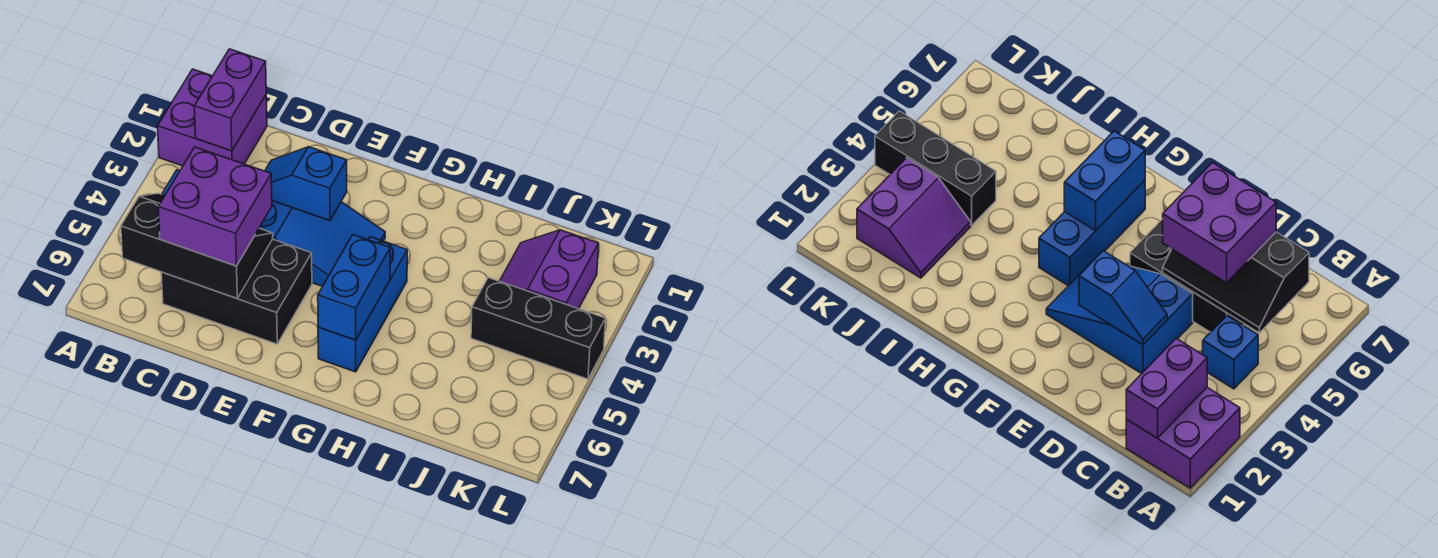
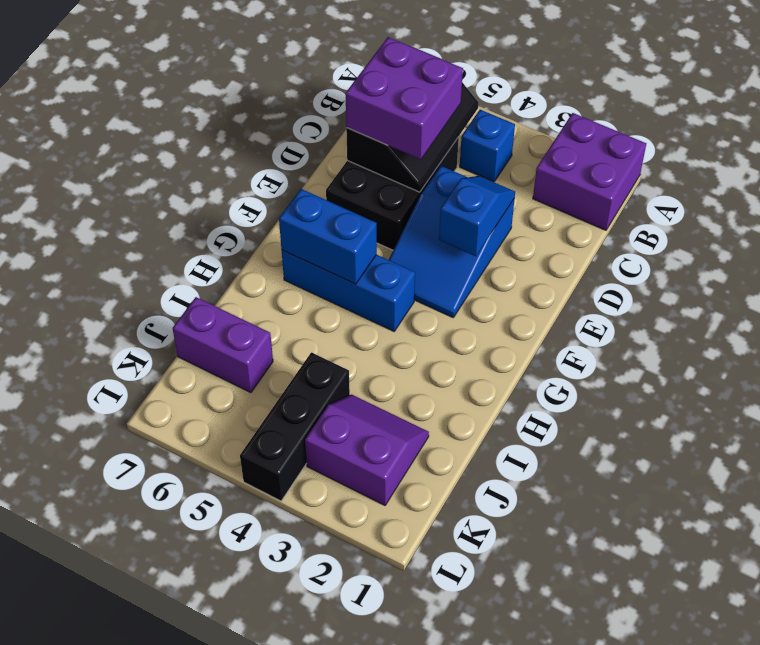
purple brick B1:B2 level 2 -> purple brick J6:J7 level 1

